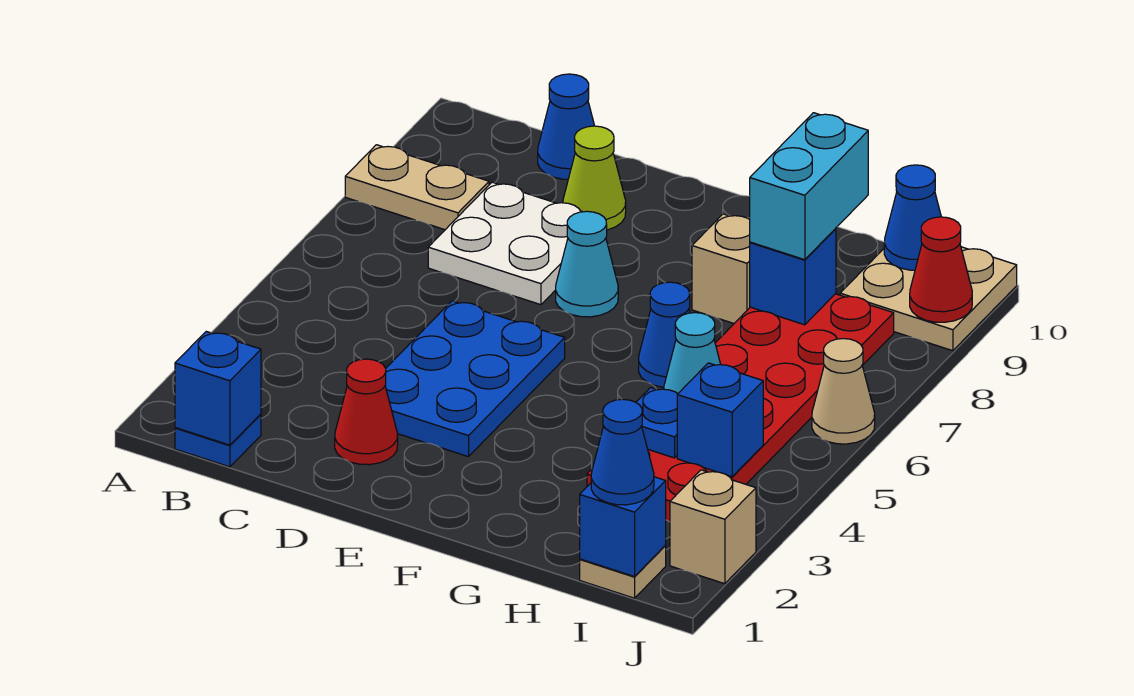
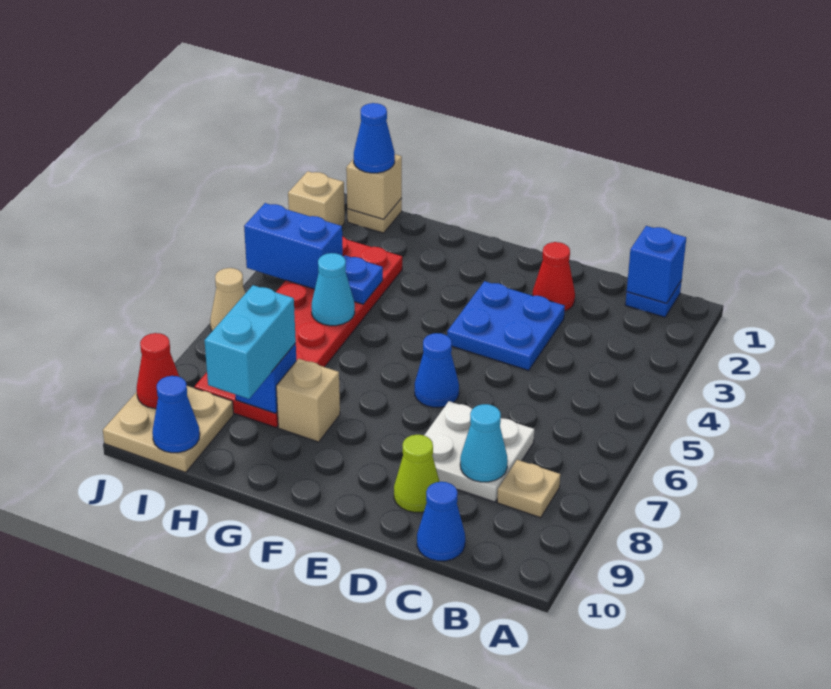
tan plate A8:B8 level 1 -> tan plate B8 level 1
blue plate D3:E5 level 1 -> blue plate D3:E4 level 1
cyan cone E7 level 1 -> cyan cone C8 level 2
blue cone G6 level 1 -> blue cone E6 level 1
blue brick I1 level 2 -> tan brick I1 level 2
blue brick I4 level 2 -> blue brick I4:J4 level 2

